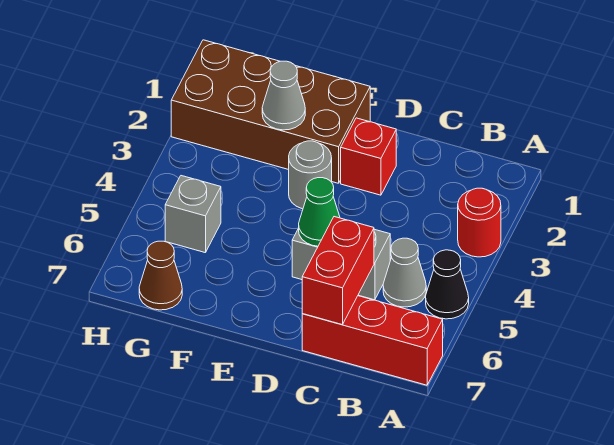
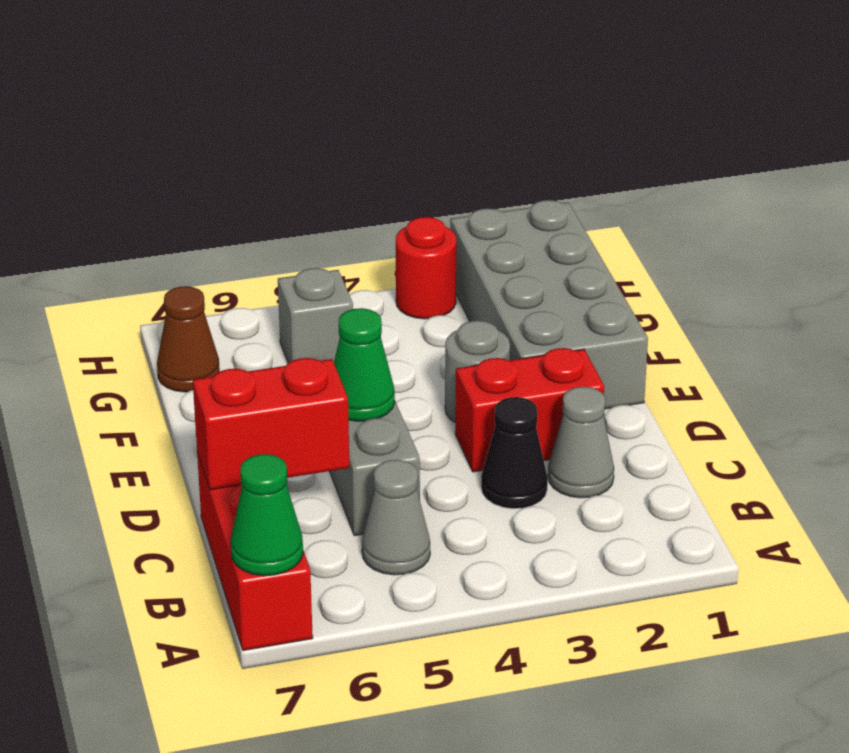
red round brick A3 level 1 -> red round brick H3 level 1
black cone A5 level 1 -> black cone C3 level 1
none -> green cone A7 level 2
red brick D2 level 1 -> red brick D2:D3 level 1
brown brick E1:H2 level 1 -> grey brick E1:H2 level 1
grey cone F2 level 2 -> grey cone C2 level 1

